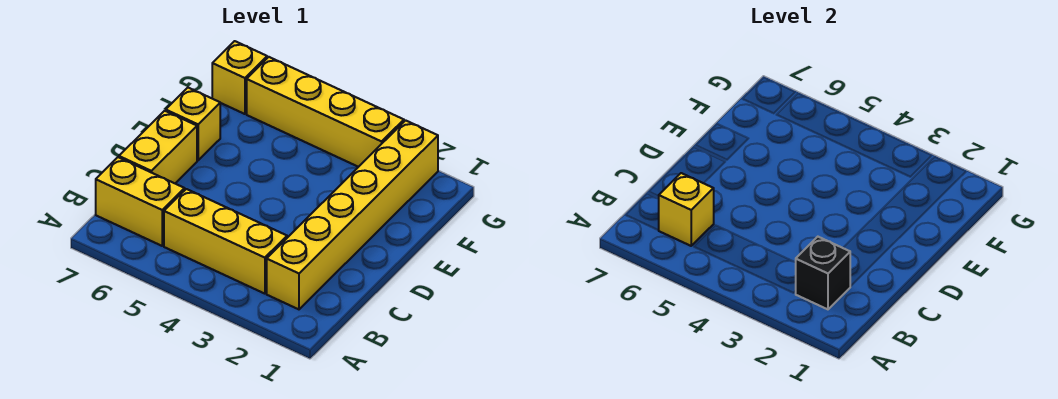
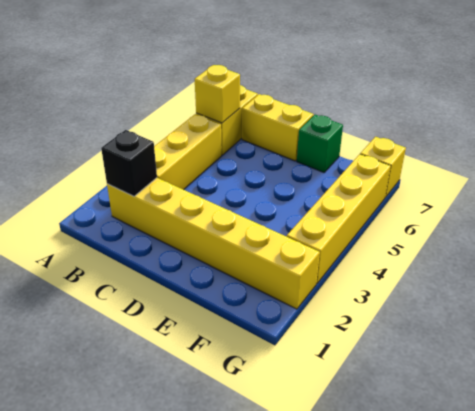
yellow brick E7 level 1 -> green brick E7 level 1

